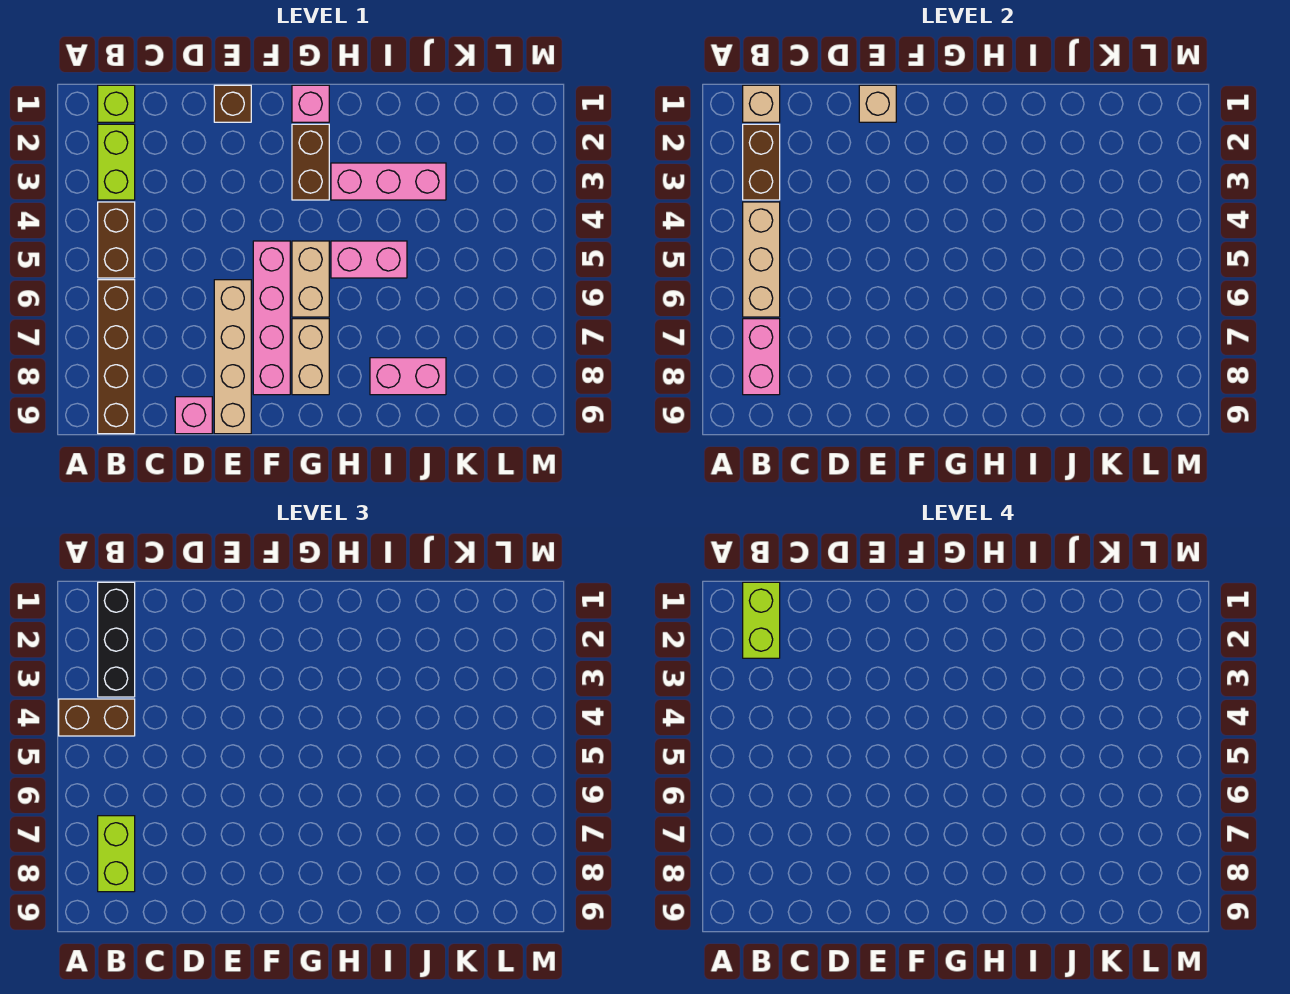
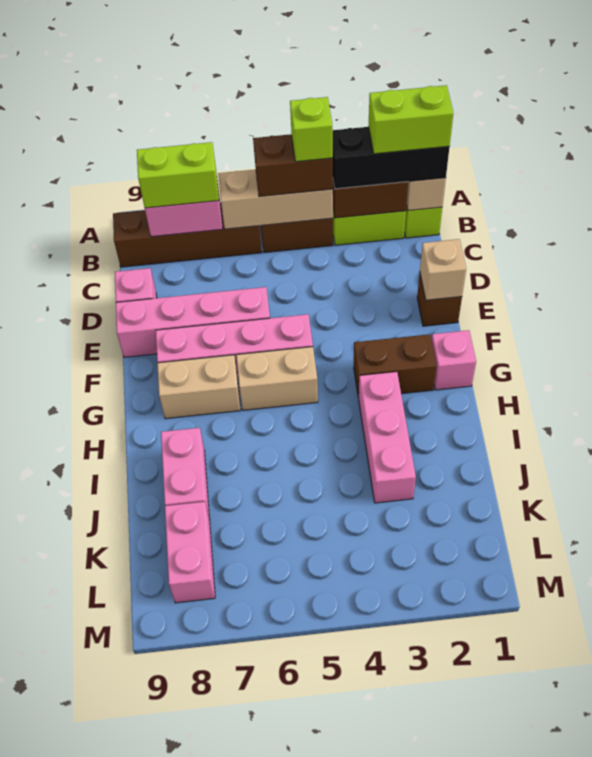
brown brick A4:B4 level 3 -> brown brick B4:B5 level 3
none -> lime brick B4 level 4
tan brick E6:E9 level 1 -> pink brick E6:E9 level 1
pink brick H5:I5 level 1 -> pink brick K8:L8 level 1

